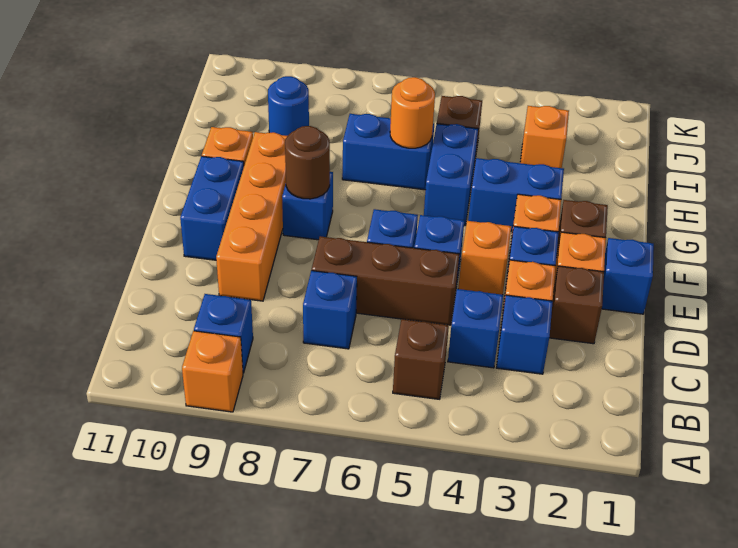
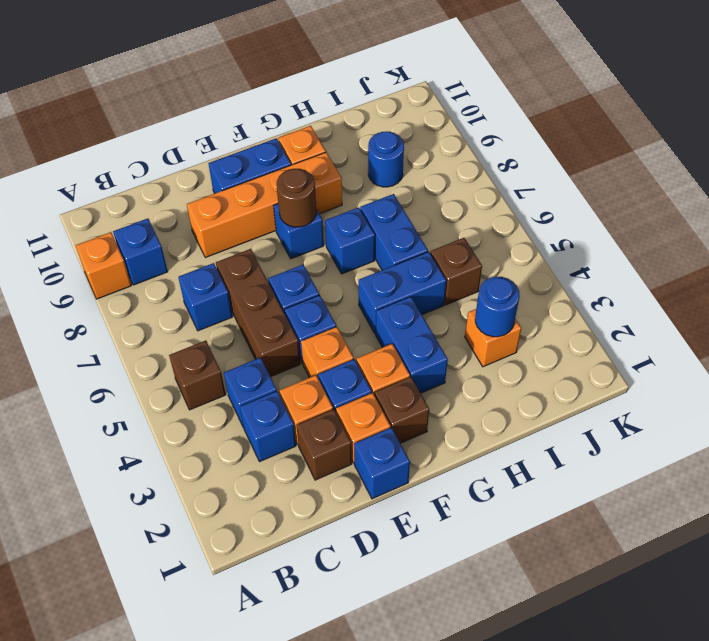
none -> blue brick G7 level 1
orange round brick H6 level 2 -> none
none -> blue round brick I3 level 2

